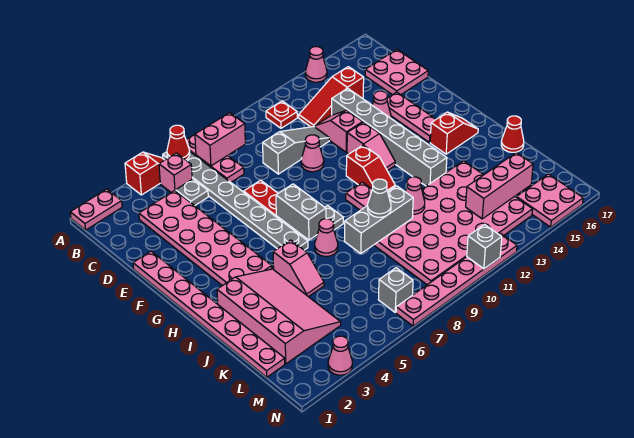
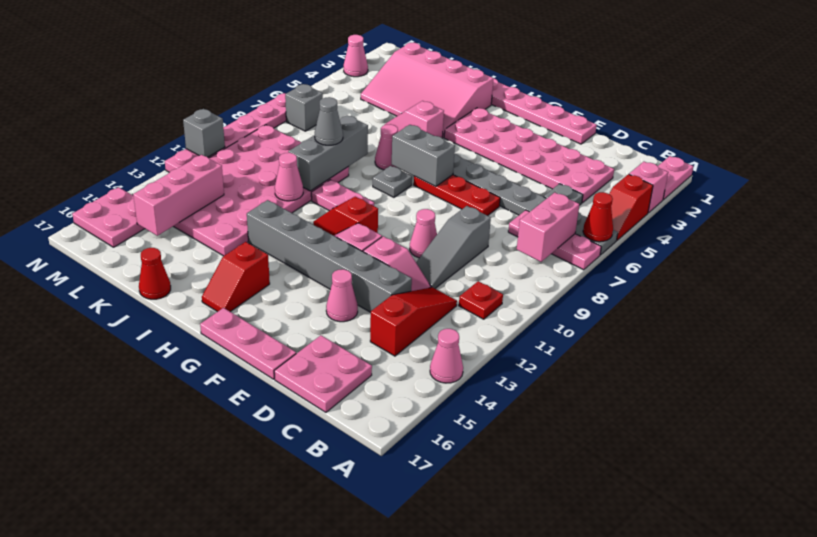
pink brick B5 level 1 -> pink brick A3 level 1
pink plate E15:G15 level 1 -> pink plate E17:G17 level 1

